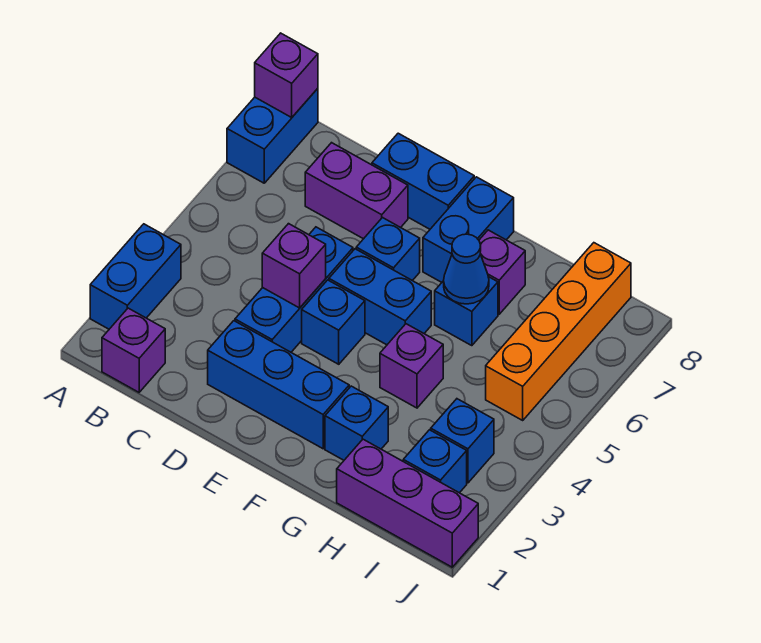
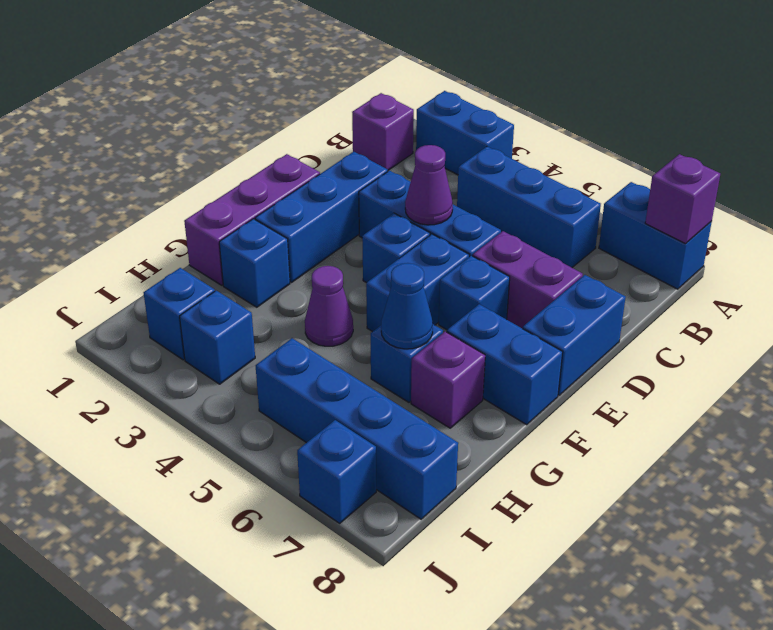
none -> blue brick B4:B6 level 1
purple brick C7:D7 level 1 -> purple brick D6:D7 level 1
purple brick D4 level 2 -> purple cone D4 level 2
purple brick G4 level 1 -> purple cone G4 level 1
purple brick H1:J1 level 1 -> purple brick E1:G1 level 1
orange brick I5:I8 level 1 -> blue brick I5:I8 level 1
none -> blue brick J7 level 1

